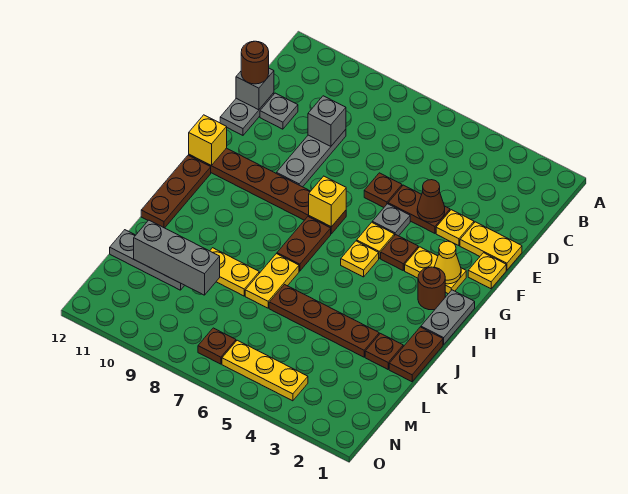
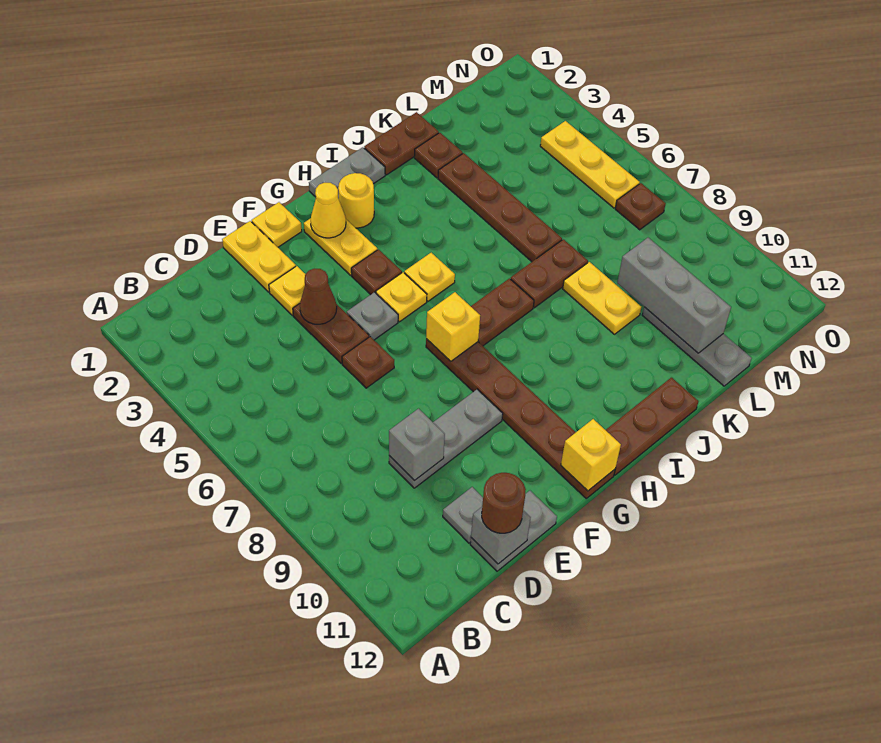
brown round brick H2 level 1 -> yellow round brick H2 level 1
yellow plate J7:K7 level 1 -> brown plate J7:K7 level 1

